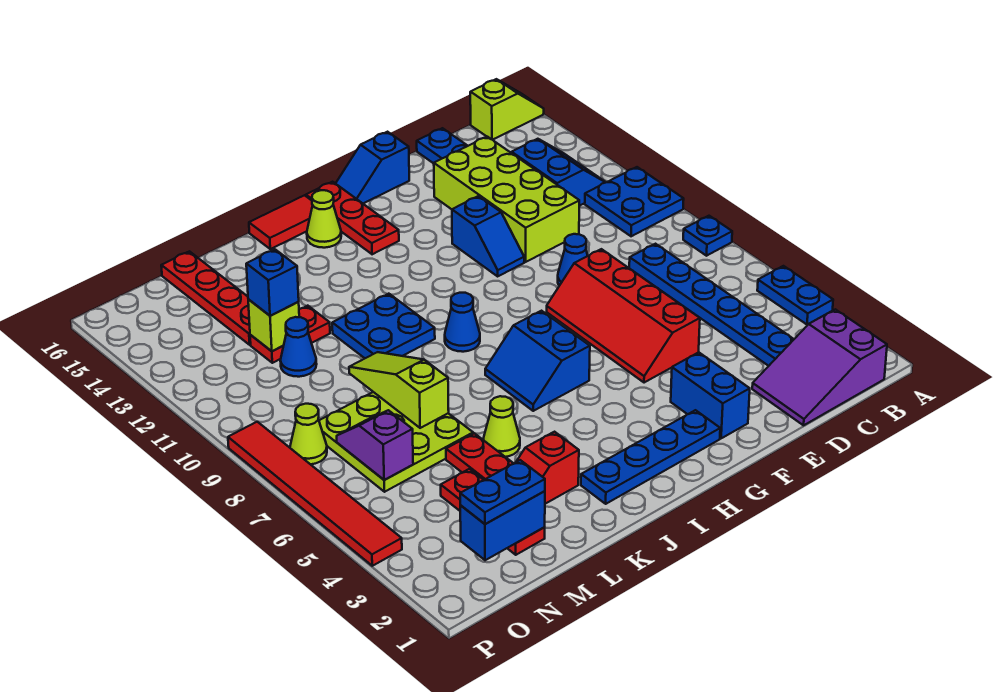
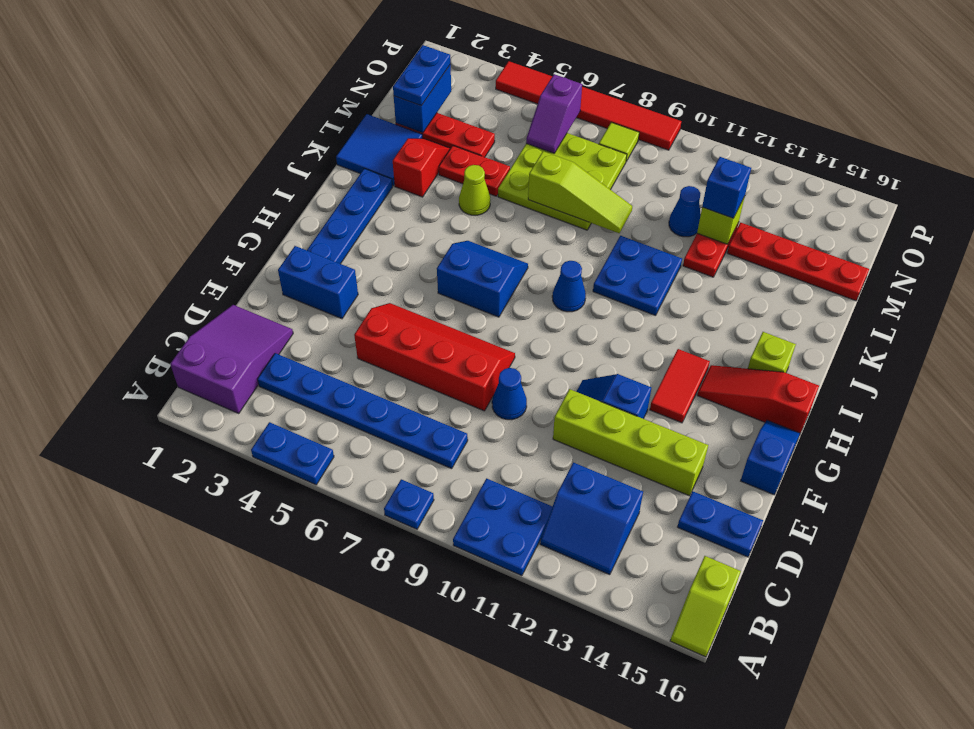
lime brick D11:E14 level 1 -> lime brick E11:E14 level 1
red plate H14:H16 level 1 -> red slope H14:H16 level 1 top 16
lime cone I15 level 1 -> lime brick I15 level 1
red tile I16:J16 level 1 -> red tile G13:H13 level 1
none -> blue tile K1:L2 level 1
purple slope N6:N7 level 2 top 6 -> purple slope N6:O6 level 2 top O
lime cone O8 level 1 -> lime tile O8 level 1

